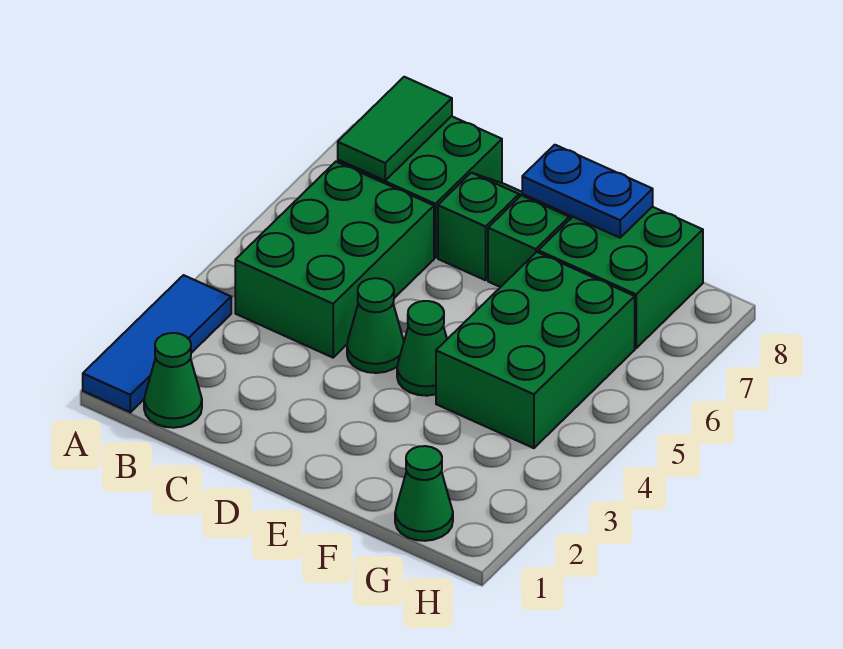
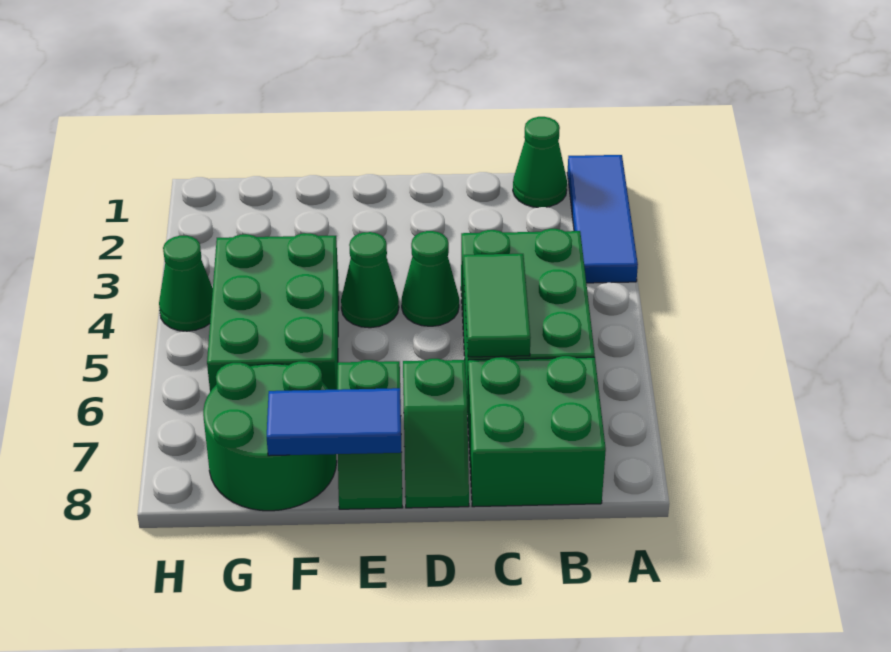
green tile B7:B8 level 2 -> green tile C5:C6 level 2
blue plate E8:F8 level 2 -> blue tile E8:F8 level 2
green brick F7:G8 level 1 -> green round brick F7:G8 level 1
green cone G1 level 1 -> green cone H4 level 1

